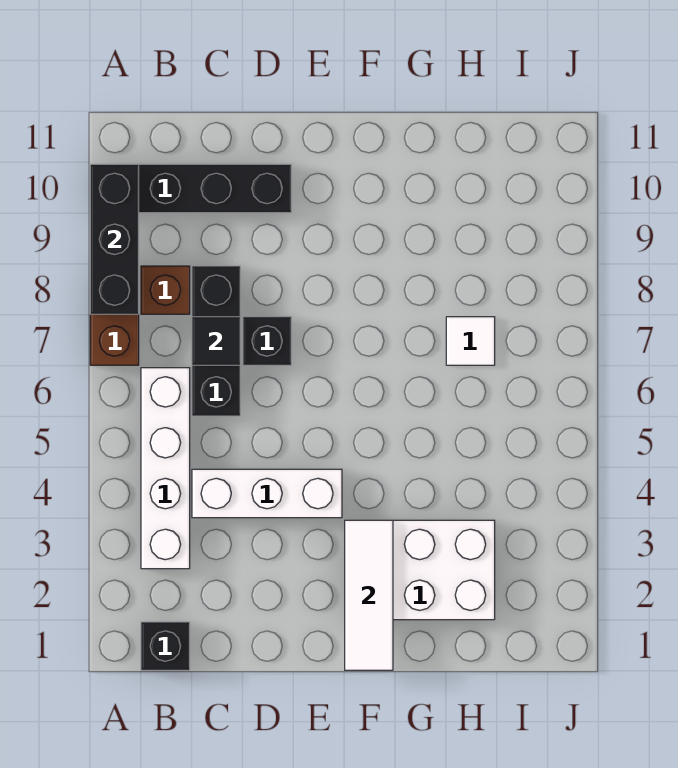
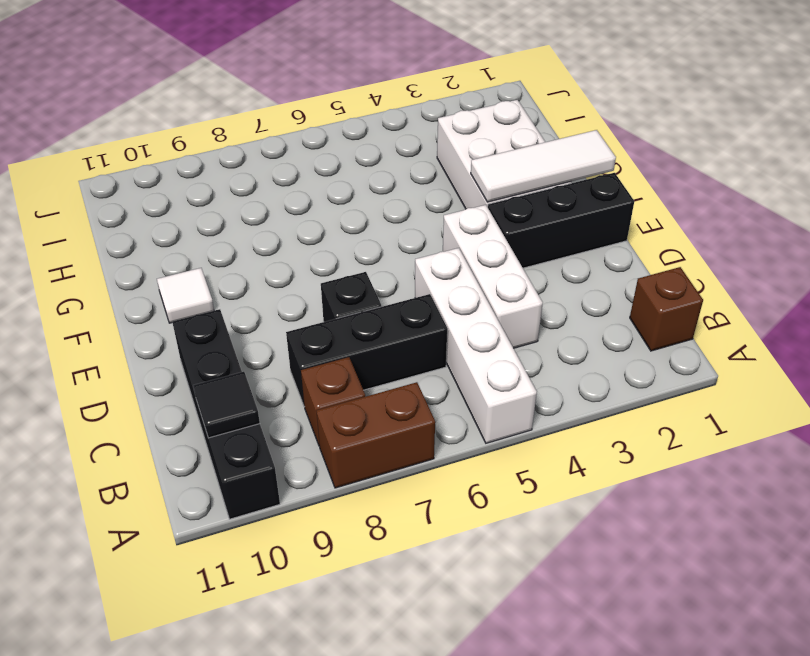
black brick A8:A10 level 2 -> black brick E1:E3 level 1
black brick B1 level 1 -> brown brick B1 level 1
white brick B3:B6 level 1 -> white brick A5:D5 level 1
black tile C7 level 2 -> black tile B10 level 2
white tile H7 level 1 -> white tile F10 level 1

